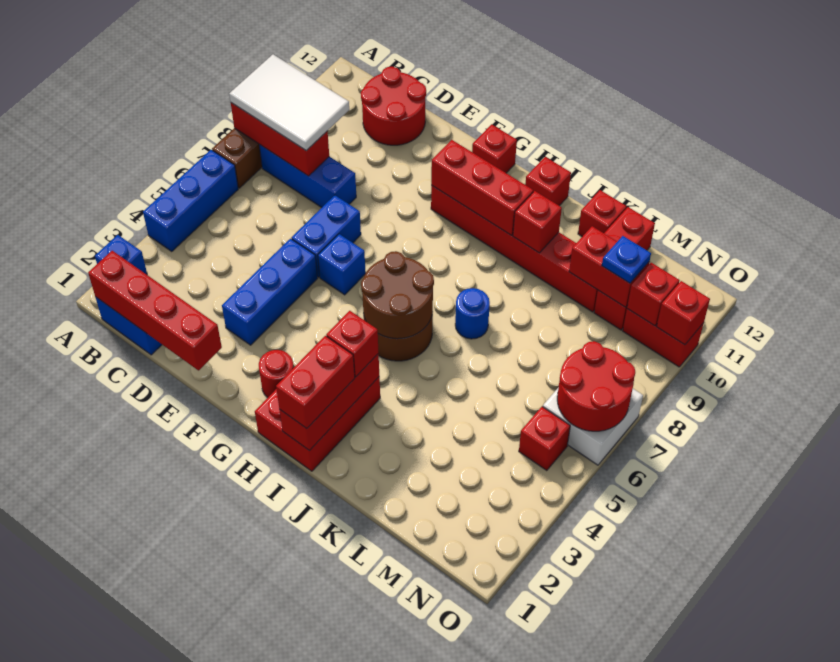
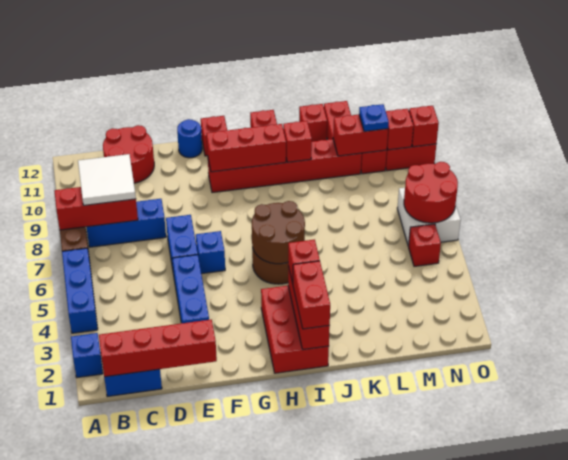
white tile A8:C9 level 3 -> white tile B8:C9 level 3
red round brick G2 level 1 -> none
blue round brick J7 level 1 -> blue round brick F12 level 1

